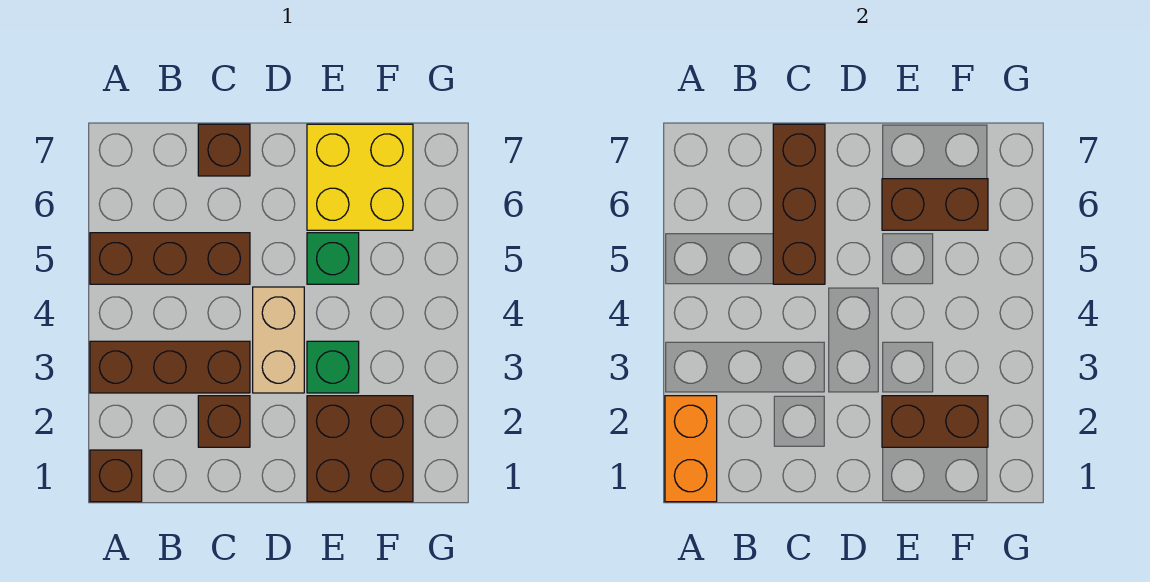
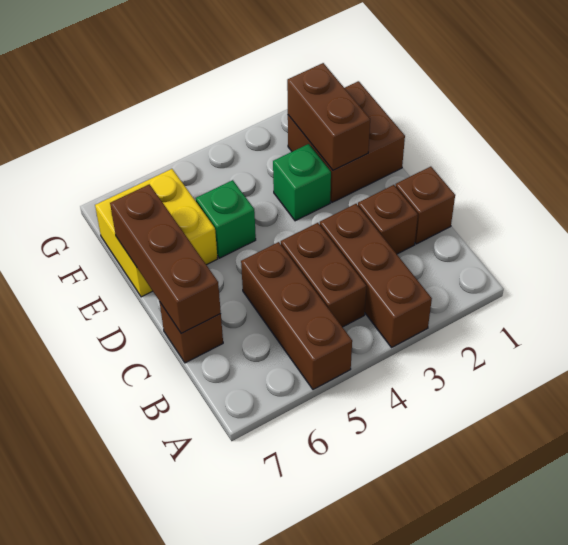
brown brick A1 level 1 -> brown brick C1 level 1
orange brick A1:A2 level 2 -> none
brown brick C5:C7 level 2 -> brown brick C7:E7 level 2
tan brick D3:D4 level 1 -> none
brown brick E6:F6 level 2 -> brown brick B4:C4 level 1

